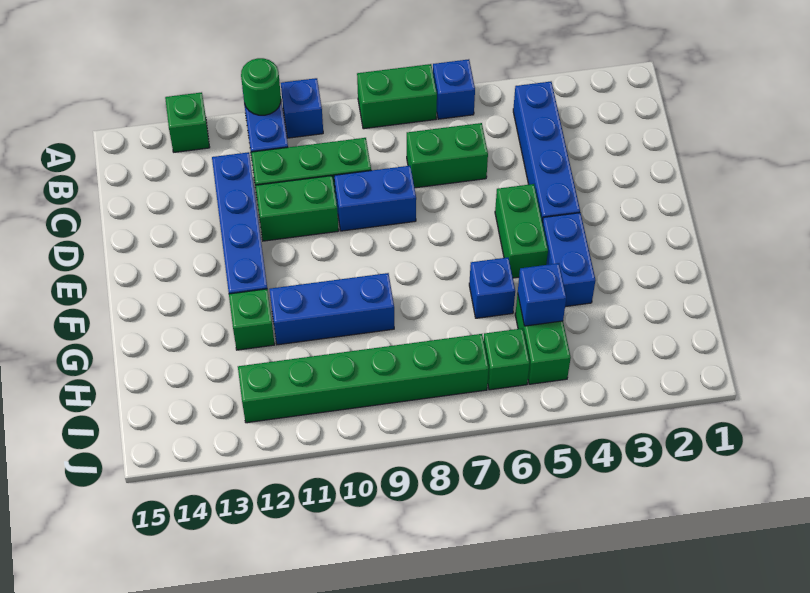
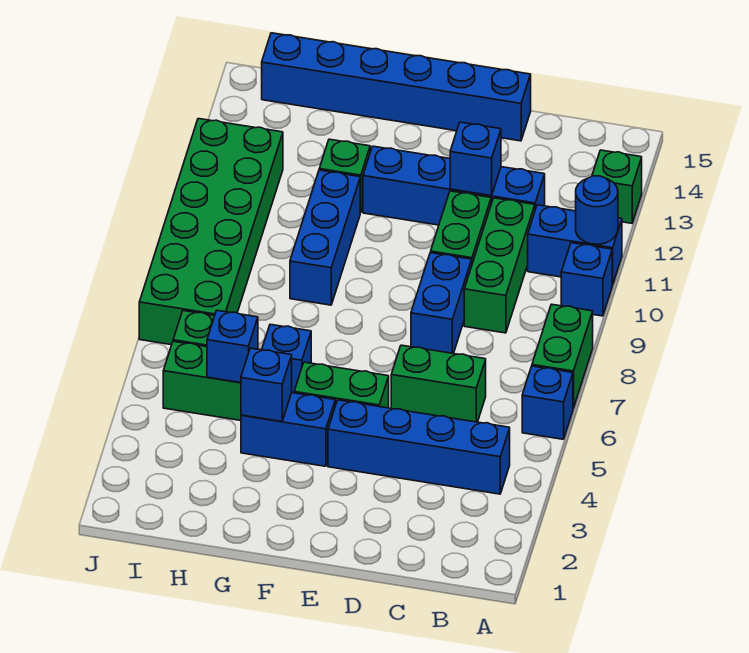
green round brick A11 level 2 -> blue round brick A11 level 2
green brick C6:C7 level 1 -> green brick C6:D6 level 1
none -> blue brick D12 level 2
none -> blue brick D15:I15 level 1
none -> blue brick G4 level 2
green brick I7:I12 level 1 -> green brick I7:J12 level 1

